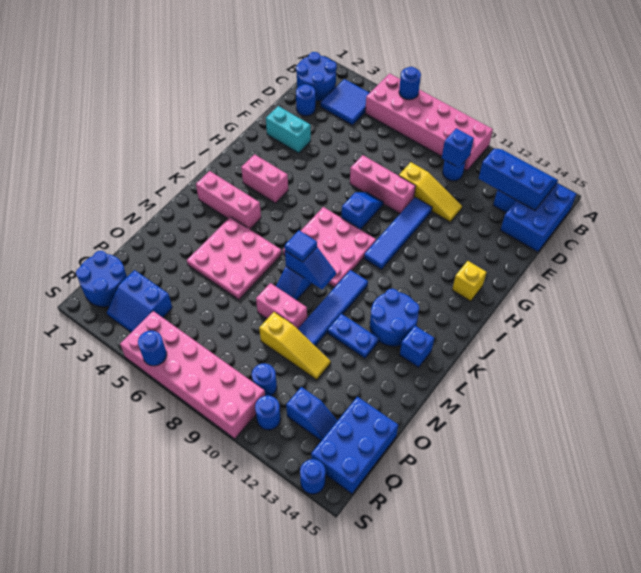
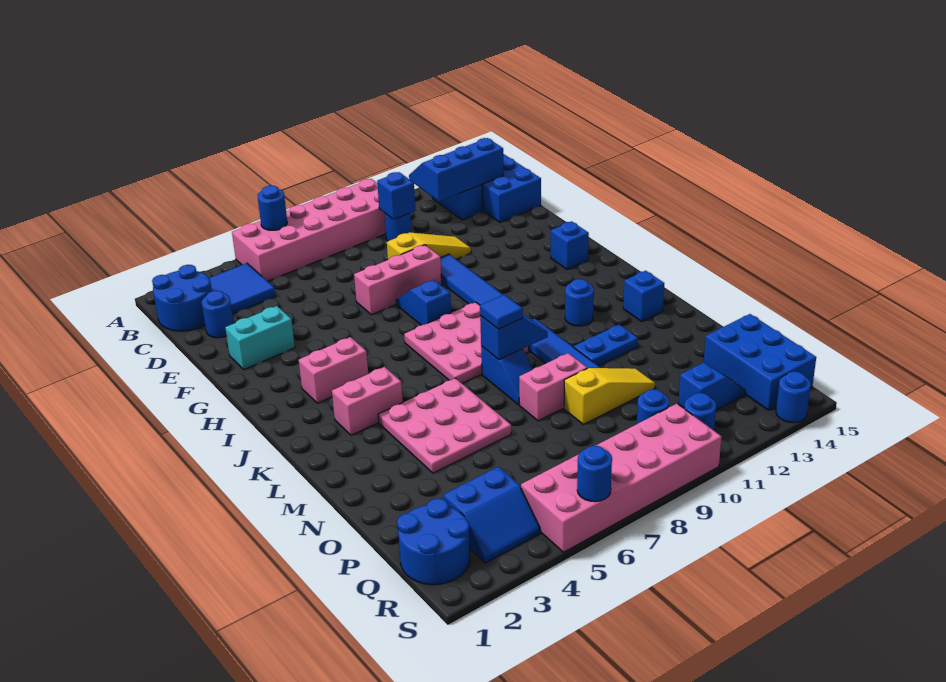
yellow brick H14 level 1 -> blue brick H14 level 1
pink brick K2:K4 level 1 -> pink brick K3:K4 level 1
blue round brick K12:L13 level 1 -> blue round brick K12 level 1

